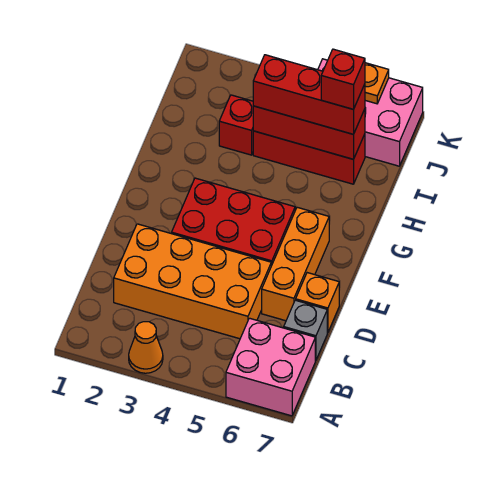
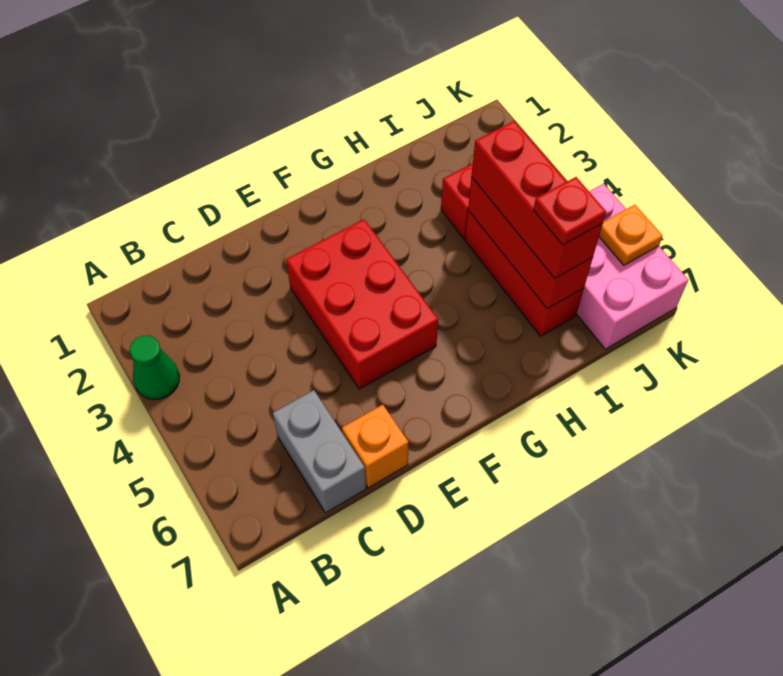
orange cone A3 level 1 -> green cone A3 level 1
pink brick A6:B7 level 1 -> none
orange brick C2:D5 level 1 -> none
grey brick C7 level 1 -> grey brick C6:C7 level 1
orange brick D6:F6 level 1 -> none
red brick I6 level 4 -> red plate I6 level 4

